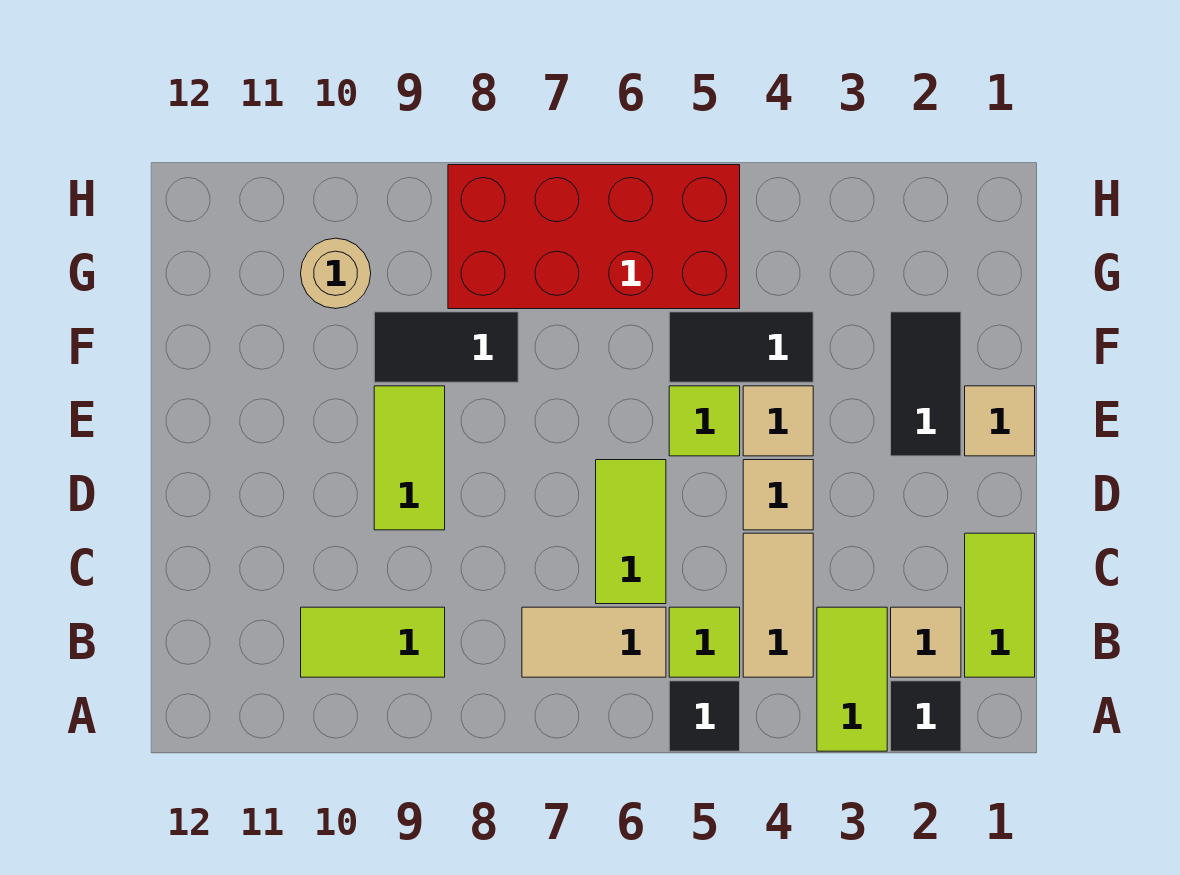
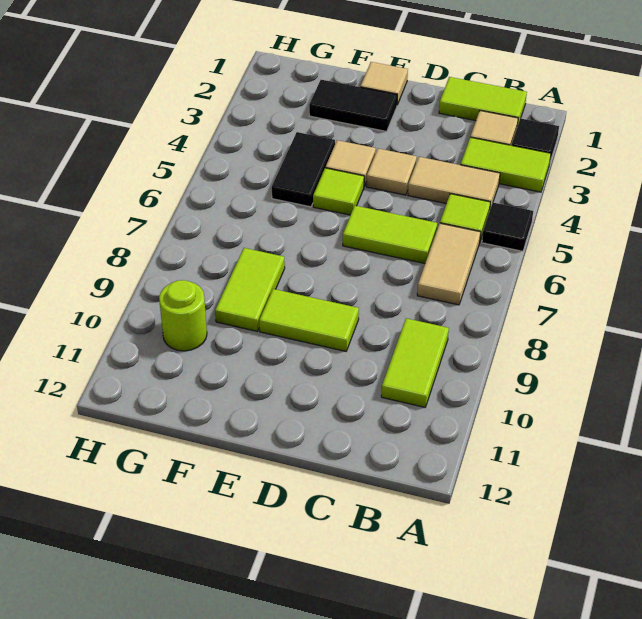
black tile F8:F9 level 1 -> lime tile F8:F9 level 1
red brick G5:H8 level 1 -> none
tan round brick G10 level 1 -> lime round brick G10 level 1

